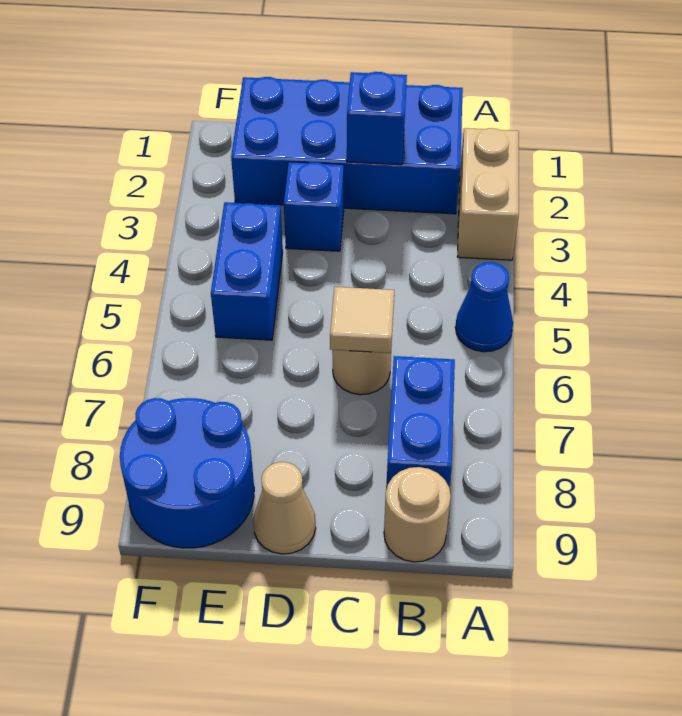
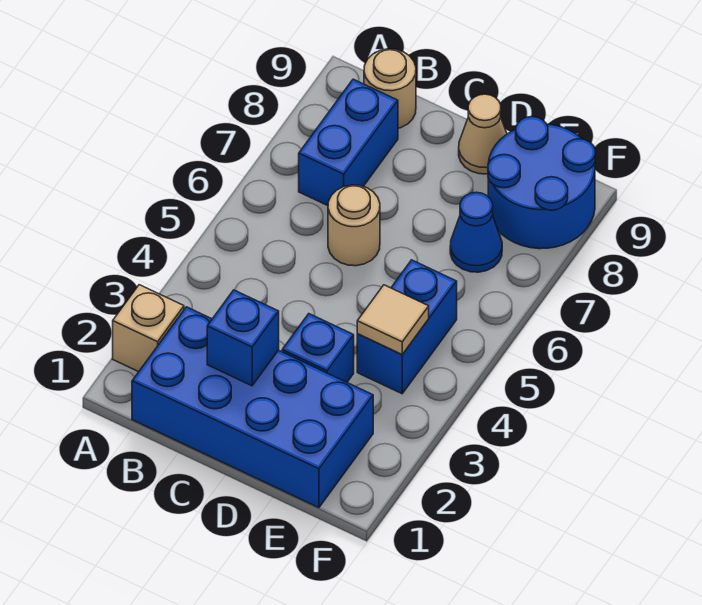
tan brick A2:A3 level 1 -> tan brick A2 level 1
blue cone A5 level 1 -> blue cone E7 level 1
tan tile C6 level 2 -> tan tile E4 level 2

